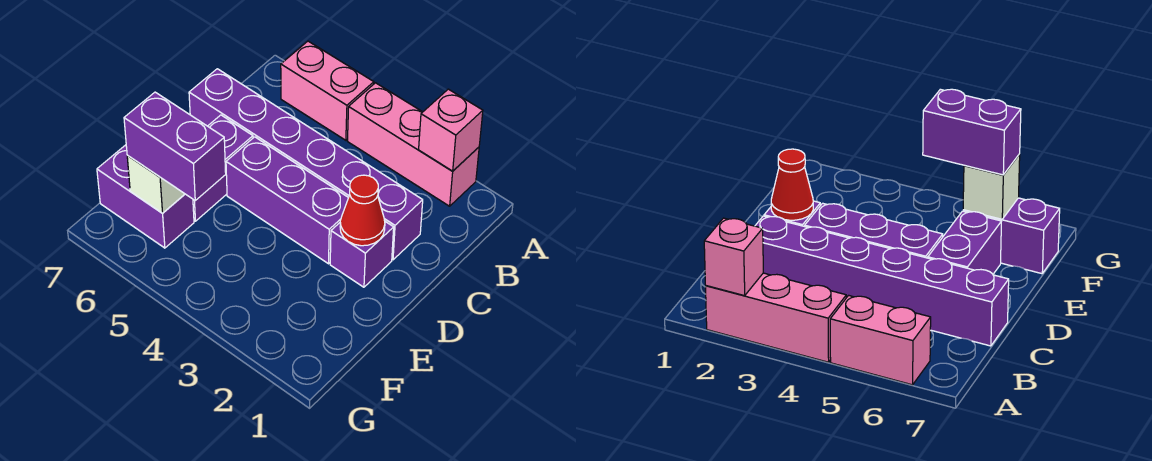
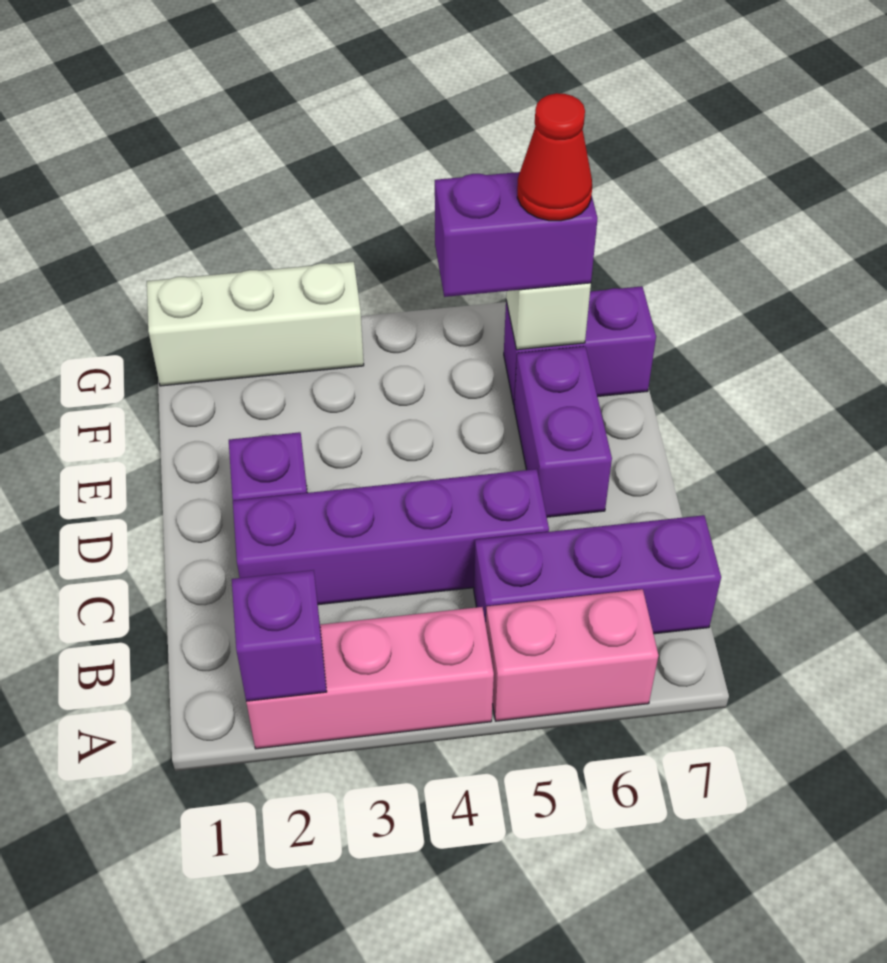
pink brick A2 level 2 -> purple brick A2 level 2
purple brick C2:C7 level 1 -> purple brick C2:C5 level 1
red cone D2 level 2 -> red cone F6 level 4
purple brick D3:D5 level 1 -> purple brick B5:B7 level 1
none -> white brick G1:G3 level 1

